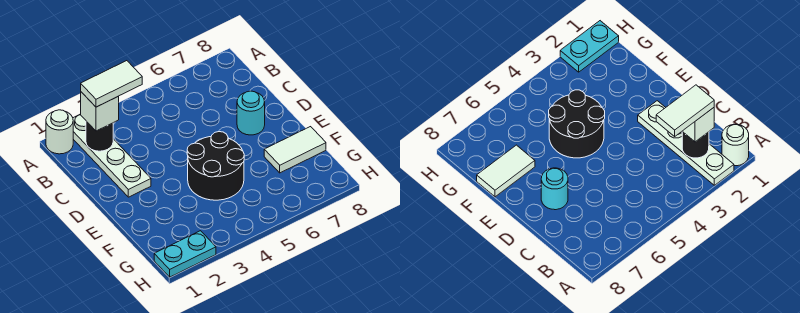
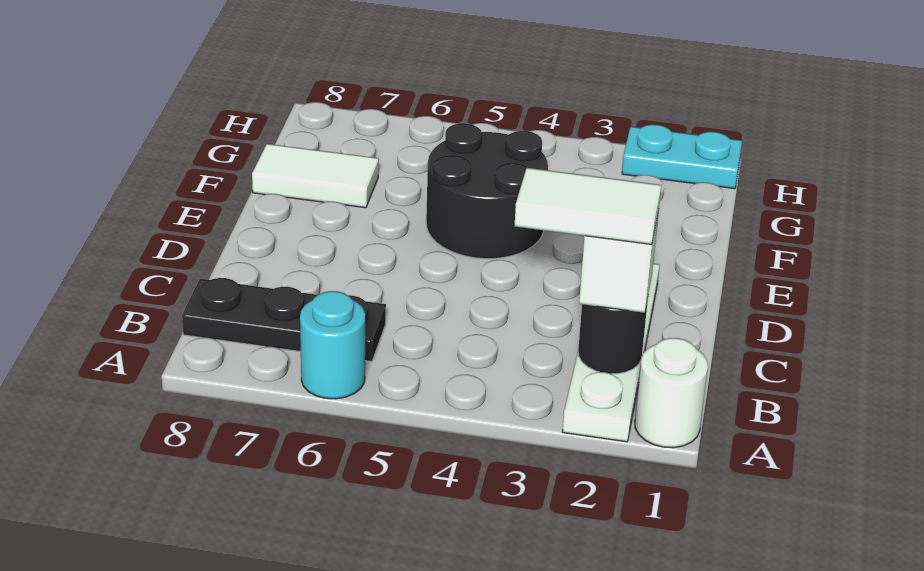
none -> black plate B6:B8 level 1
cyan round brick D7 level 1 -> cyan round brick A6 level 1

